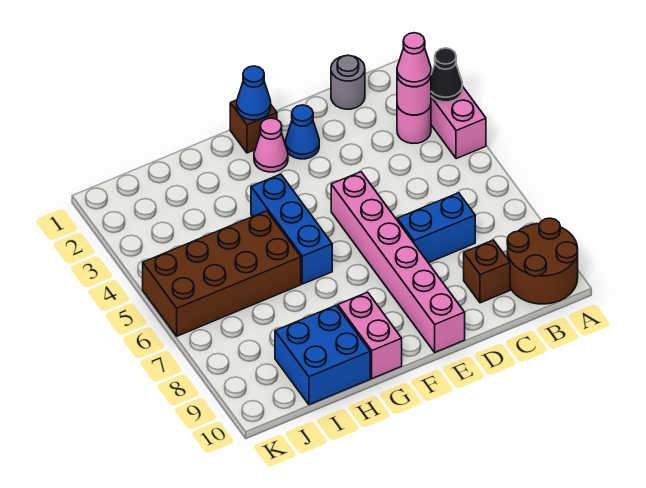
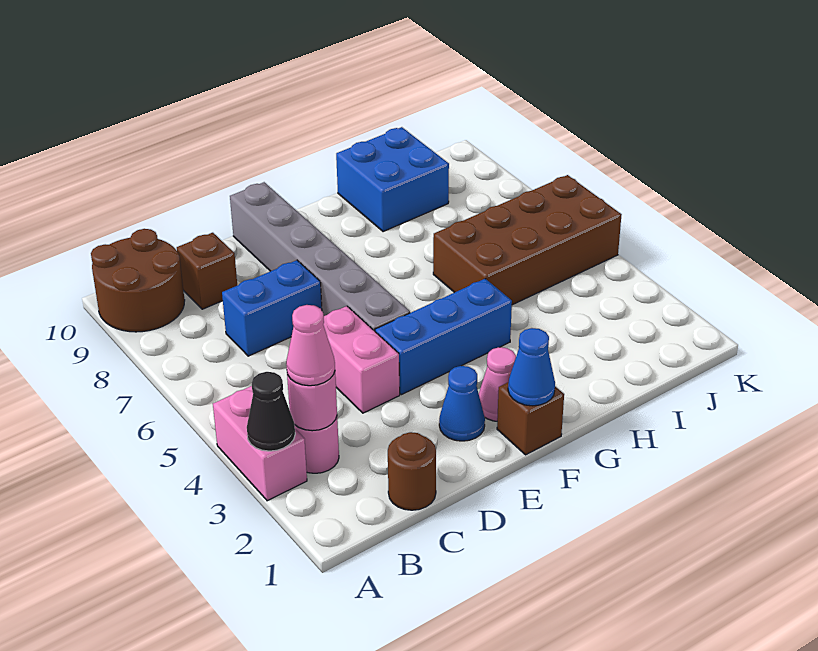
grey round brick C1 level 1 -> brown round brick C1 level 1
pink brick E5:E10 level 1 -> grey brick E5:E10 level 1
blue brick G4:G6 level 1 -> blue brick E4:G4 level 1
pink brick G9:G10 level 1 -> pink brick D4:D5 level 1

